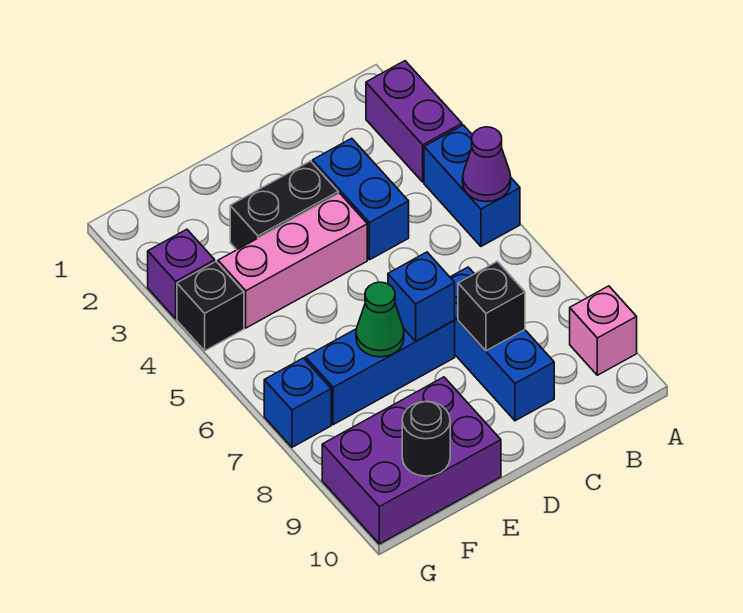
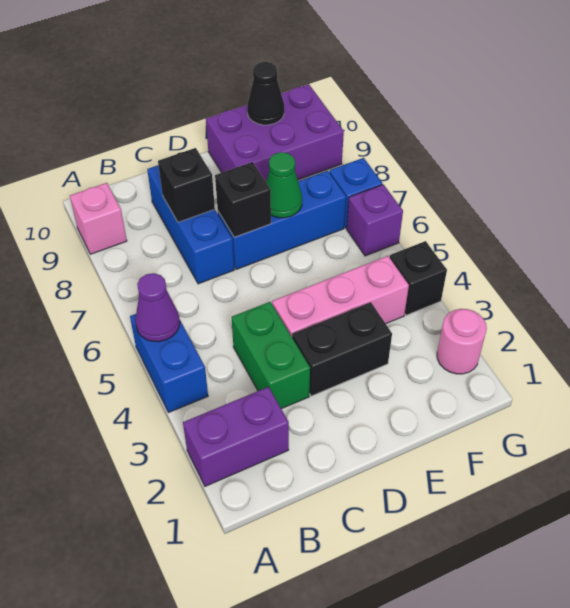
purple brick A2:A3 level 1 -> purple brick A2:B2 level 1
blue brick C3:C4 level 1 -> green brick C3:C4 level 1
blue brick D7 level 2 -> black brick D7 level 2
black round brick F10 level 2 -> black cone F10 level 2
none -> pink round brick G2 level 1
purple brick G3 level 1 -> purple brick G6 level 1

